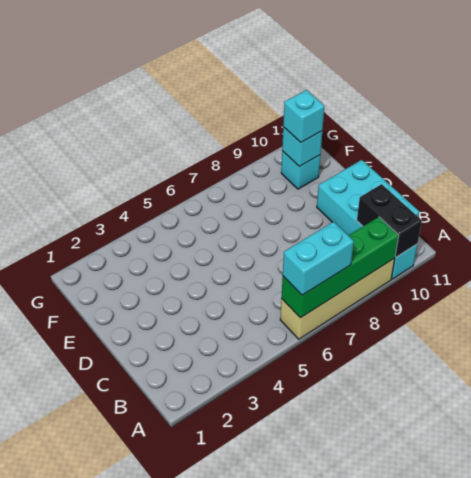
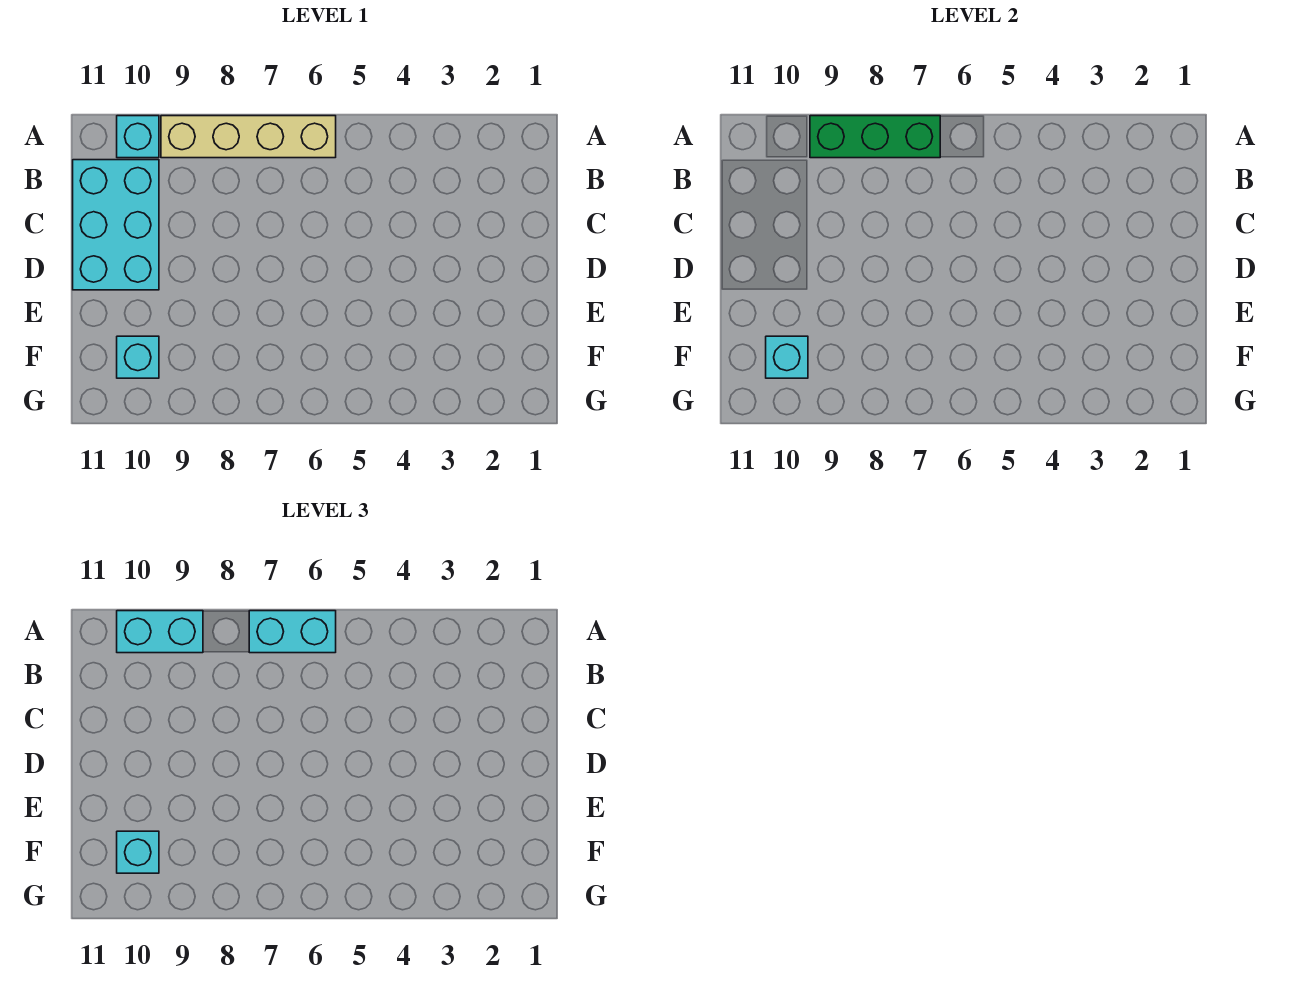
green brick A6:A9 level 2 -> green brick A7:A9 level 2
none -> cyan brick A9:A10 level 3
black brick A10:B10 level 2 -> none

